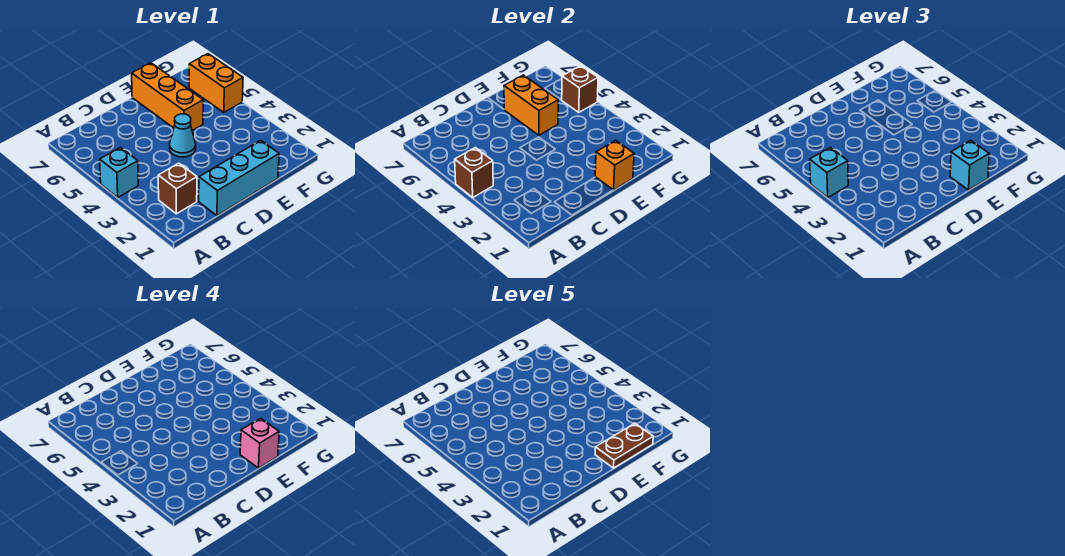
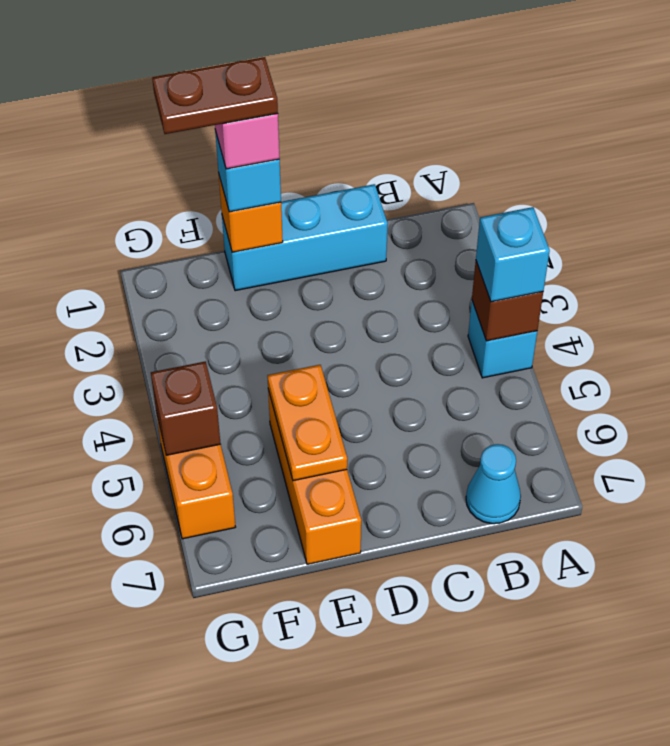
brown brick B2 level 1 -> none
cyan cone D4 level 1 -> cyan cone B7 level 1
orange brick E5:E6 level 2 -> orange plate E5:E6 level 2

